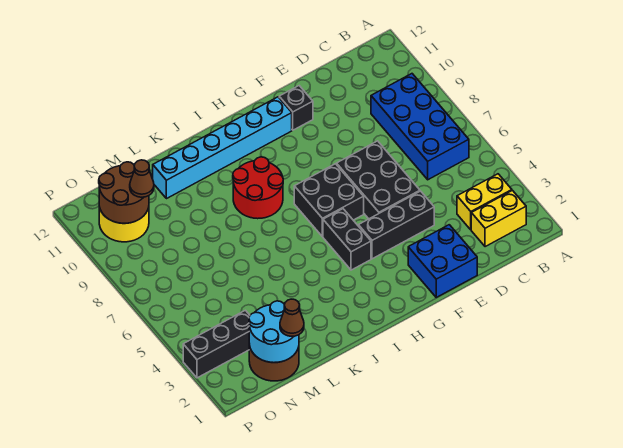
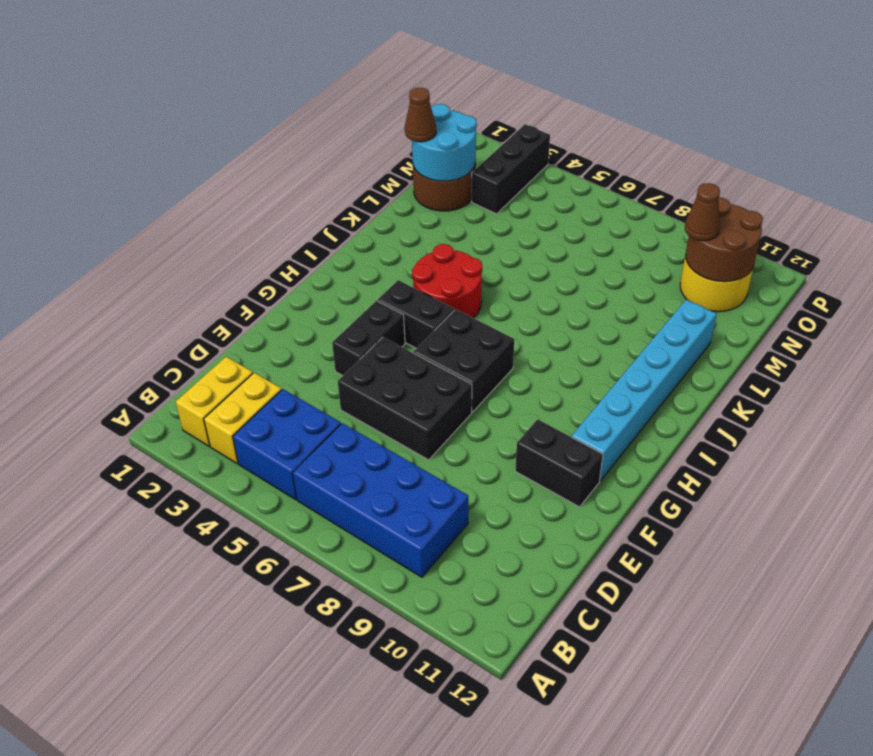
blue brick E1:F2 level 1 -> blue brick B4:C5 level 1
black brick E4:G4 level 1 -> black brick F4:G4 level 1
black brick F11 level 1 -> black brick F10:F11 level 1
red round brick I8:J9 level 1 -> red round brick I4:J5 level 1

